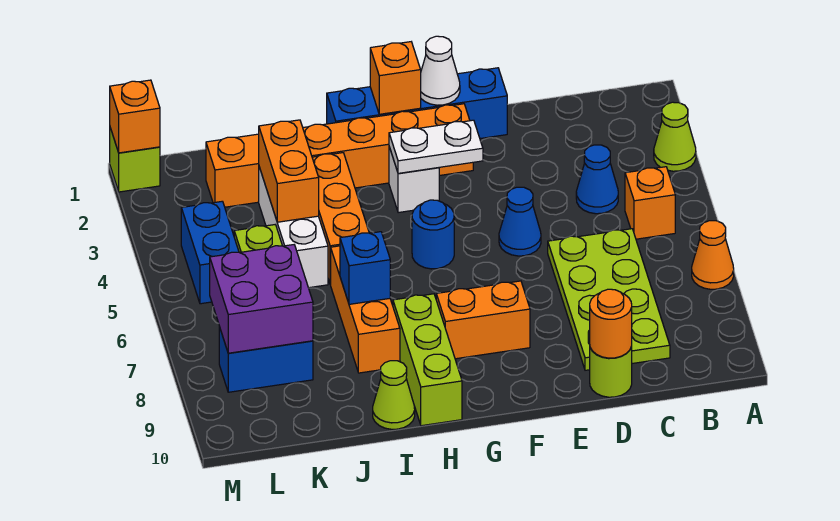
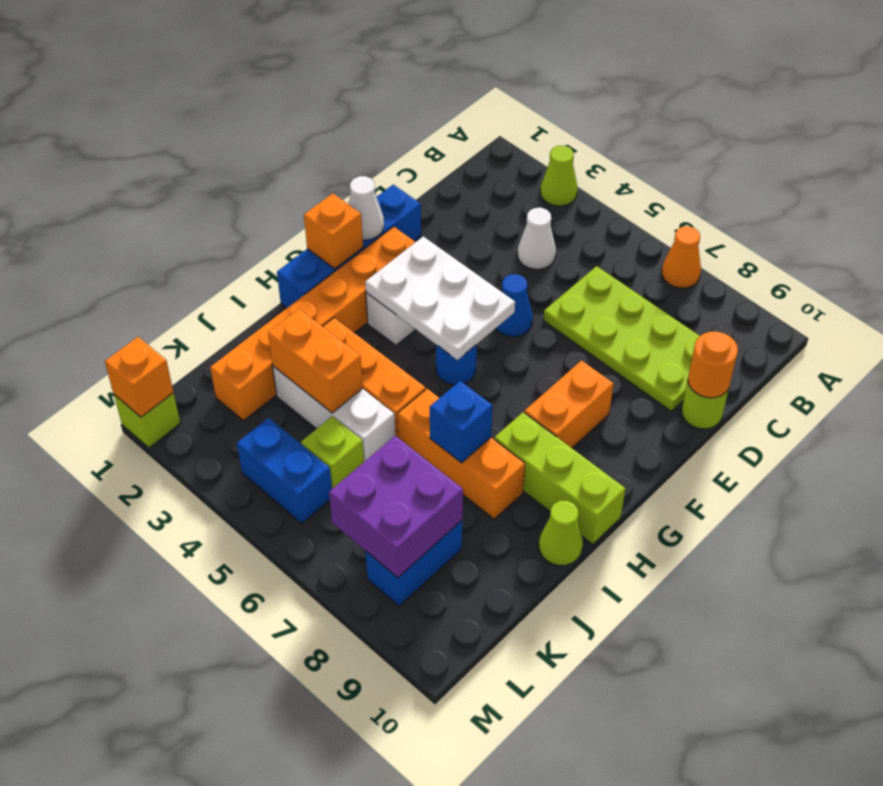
orange brick B5 level 1 -> none
blue cone C4 level 1 -> white cone C4 level 1
white plate F3:G3 level 2 -> white plate F3:G5 level 2

